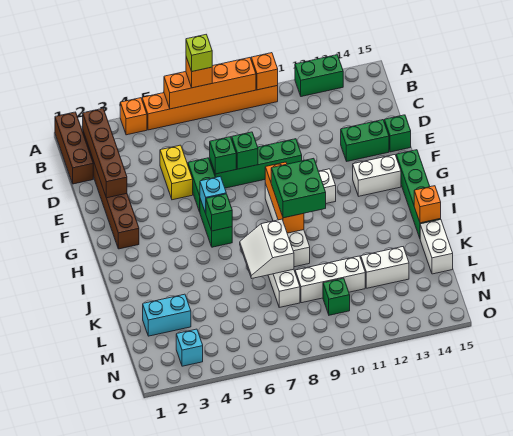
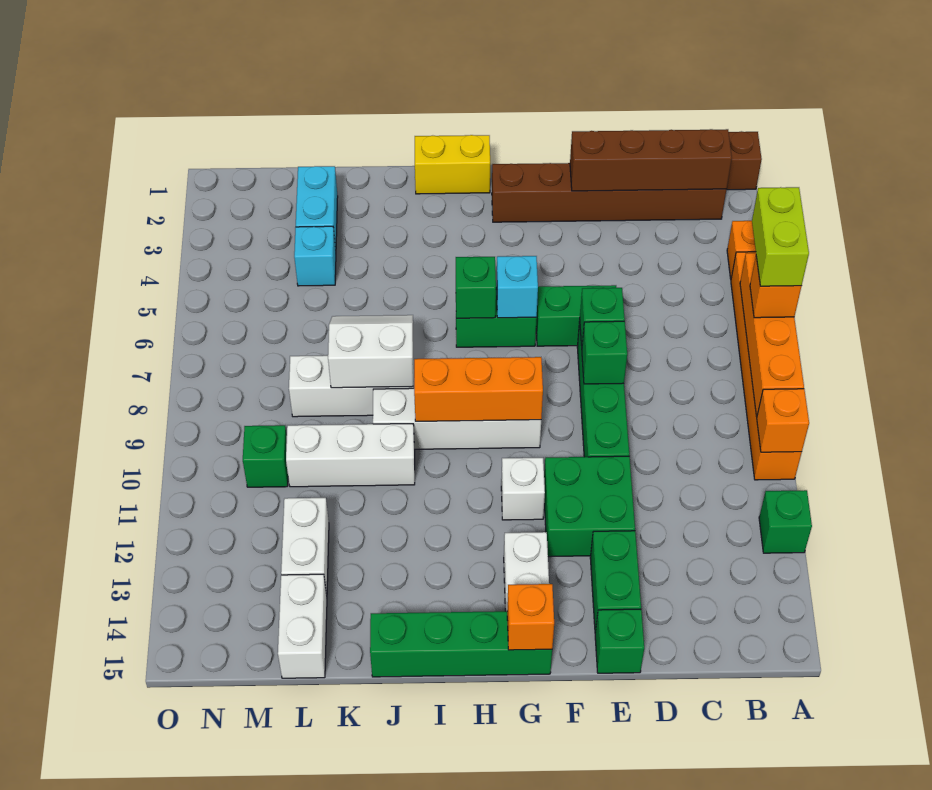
lime brick A7 level 4 -> lime brick A6:A7 level 4
green brick A12:A13 level 1 -> green brick A12 level 1
yellow brick D5:E5 level 1 -> yellow brick H1:I1 level 1
green brick H9:I10 level 3 -> green brick E11:F12 level 1
orange brick J15 level 2 -> orange brick G15 level 2
white brick K15:L15 level 1 -> white brick L14:L15 level 1
white brick L9:L11 level 1 -> white brick J10:L10 level 1
cyan brick N3 level 1 -> cyan brick L4 level 1

